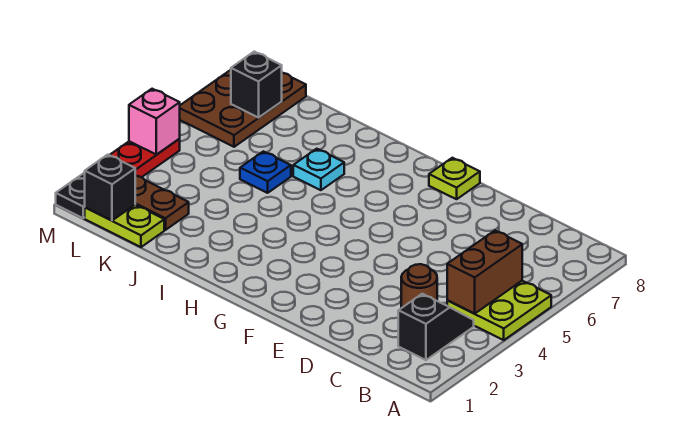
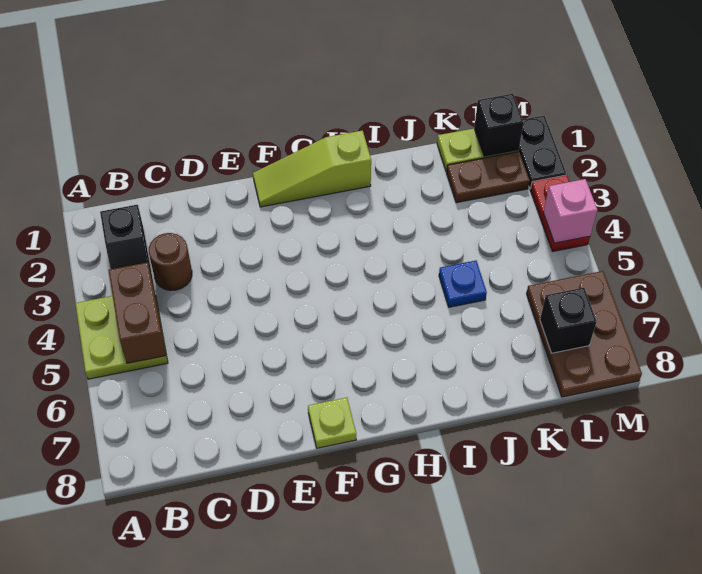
none -> lime slope F1:H1 level 1 top H
cyan plate I6 level 1 -> none

